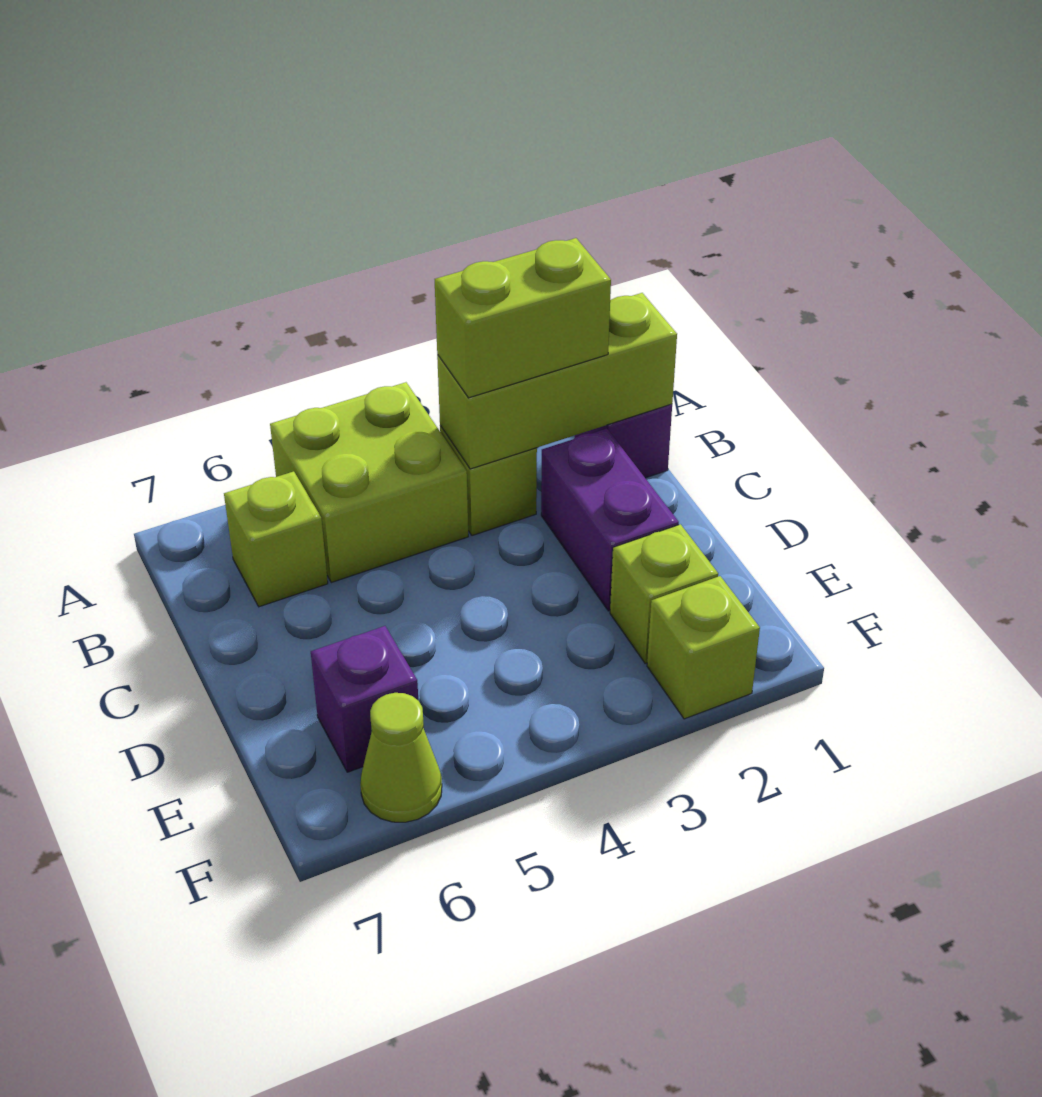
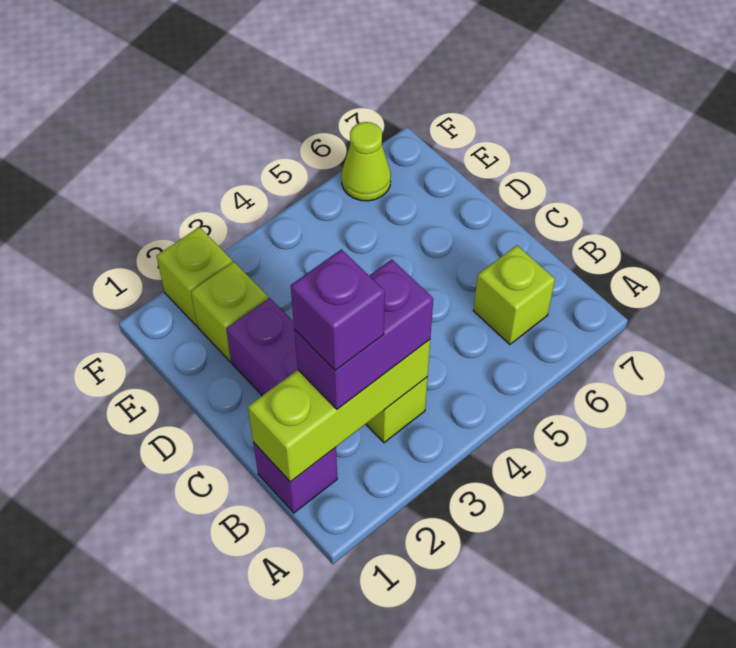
lime brick A4:B5 level 1 -> none
lime brick B2:B3 level 3 -> purple brick B2:B3 level 3
purple brick E6 level 1 -> purple brick B2 level 4

